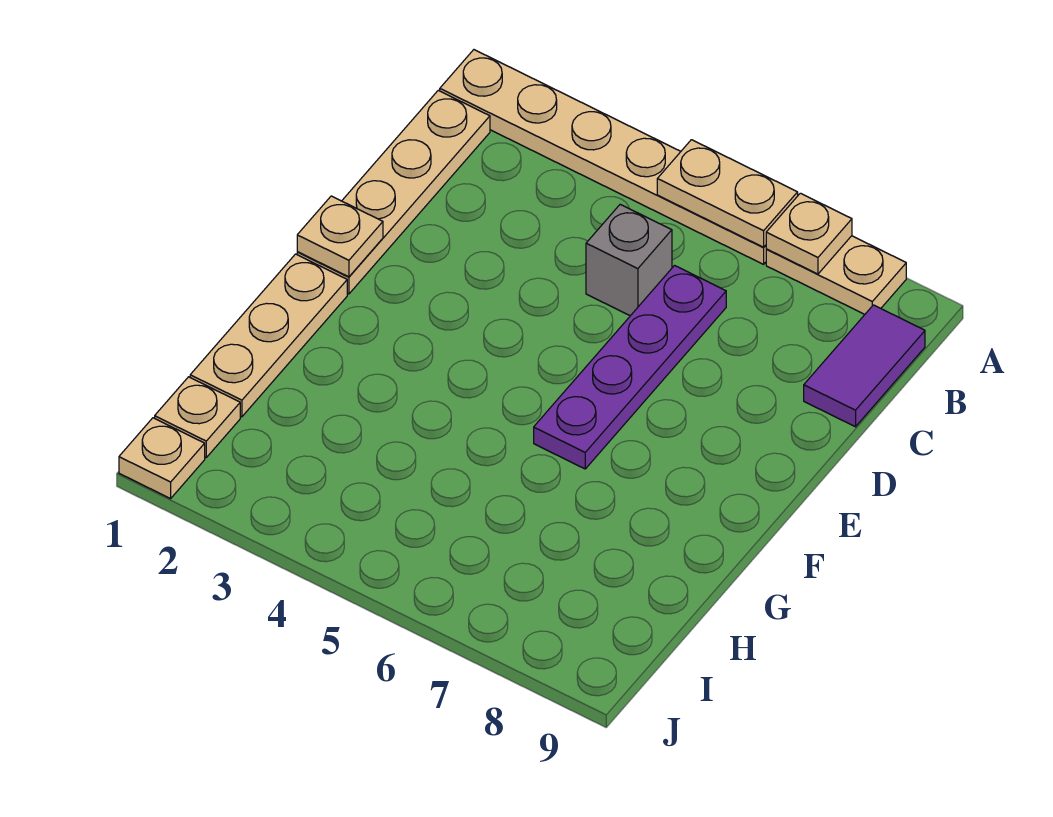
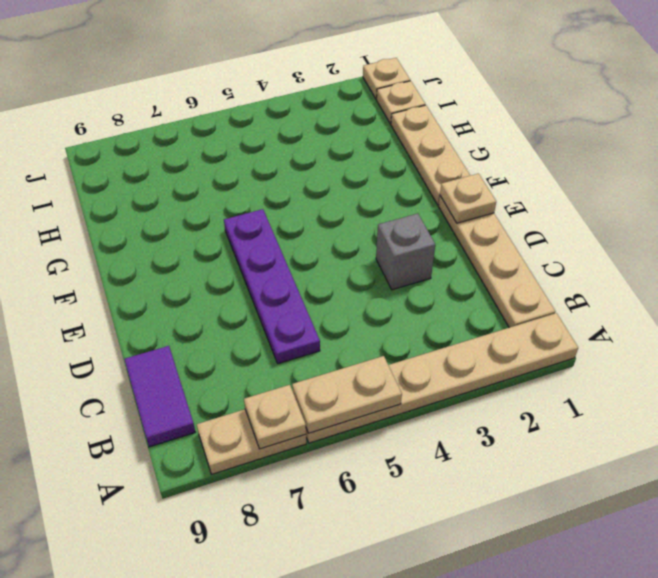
grey brick C5 level 1 -> grey brick D3 level 1

